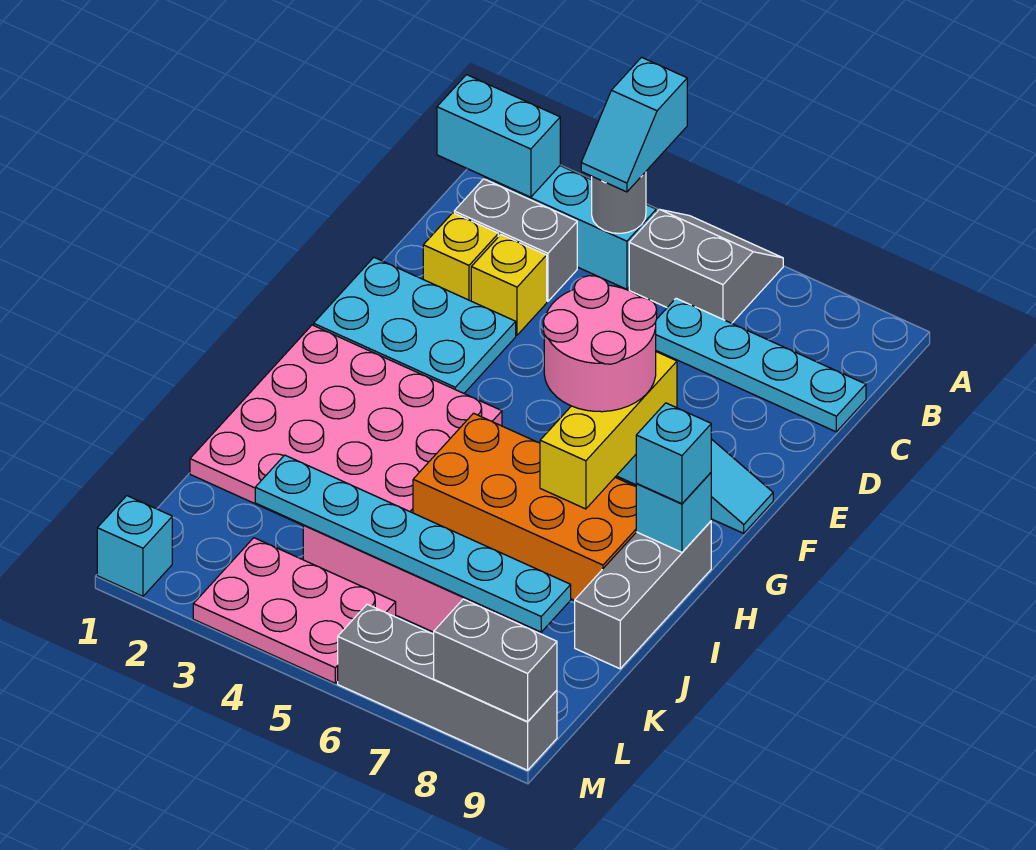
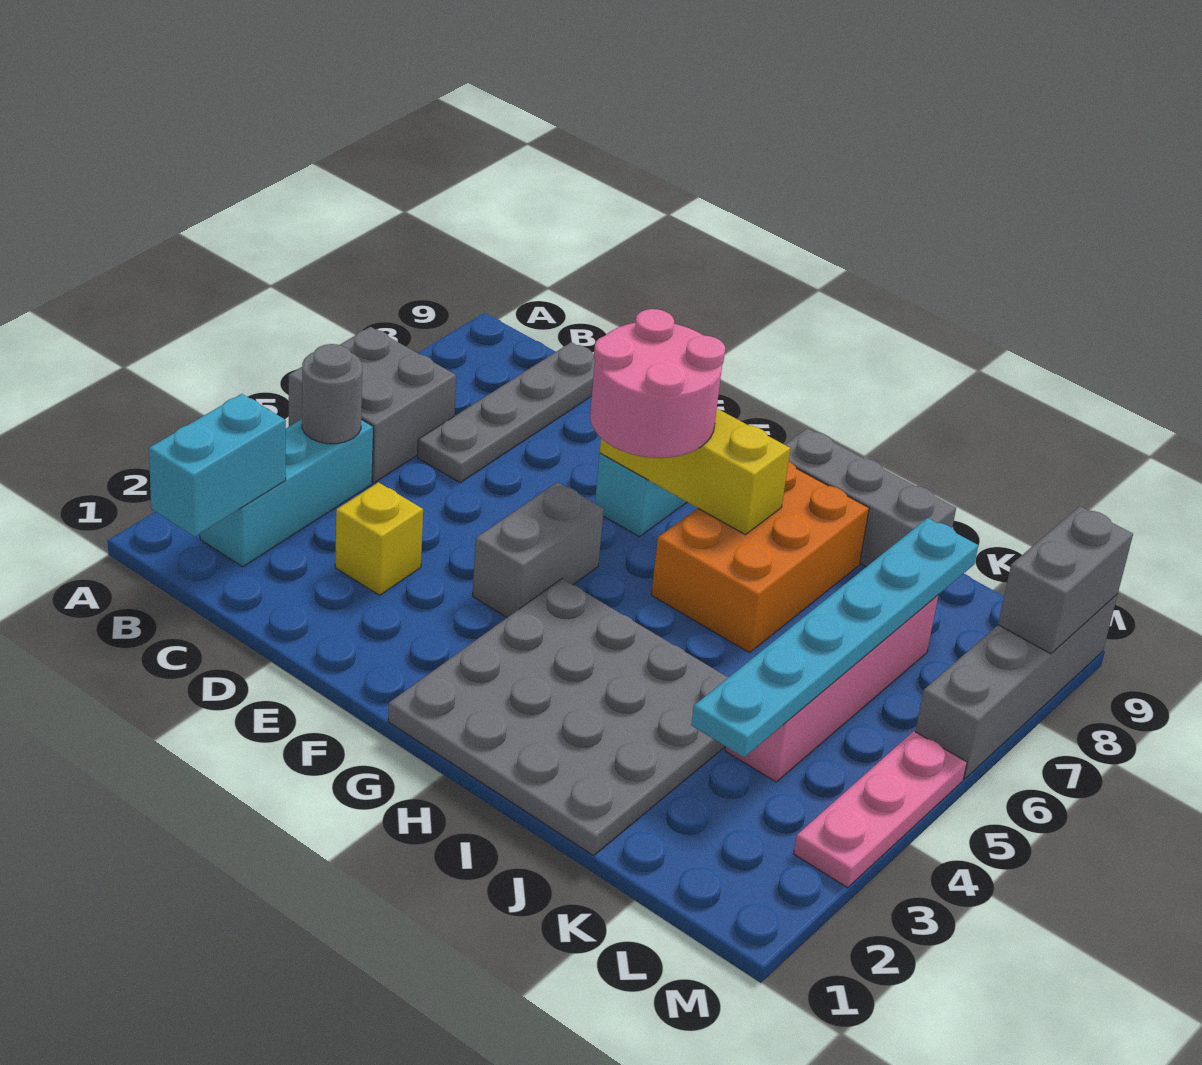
cyan slope A4:B4 level 3 top A -> none
grey slope A5:B6 level 1 top B -> grey brick A5:B6 level 1
grey brick C2:C3 level 1 -> grey brick F4:F5 level 1
cyan plate C6:C9 level 1 -> grey plate C6:C9 level 1
yellow brick D2 level 1 -> none
cyan plate E1:F3 level 1 -> none
pink plate G1:J4 level 1 -> grey plate G1:J4 level 1
orange brick H5:I8 level 1 -> orange brick H6:I8 level 1
cyan brick H9 level 2 -> none
cyan brick H9 level 3 -> none
pink plate L3:M5 level 1 -> pink plate M3:M5 level 1
cyan brick M1 level 1 -> none

